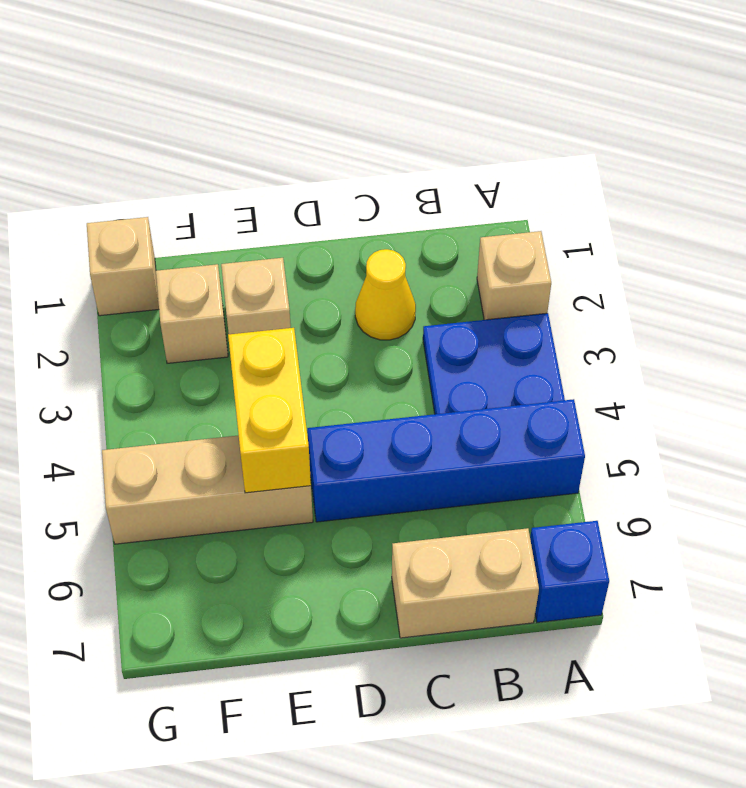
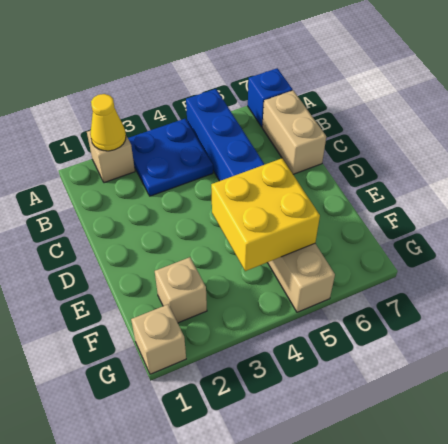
yellow cone C2 level 1 -> yellow cone A2 level 2
tan brick E2 level 1 -> none
yellow brick E4:E5 level 2 -> yellow brick E4:F5 level 2

